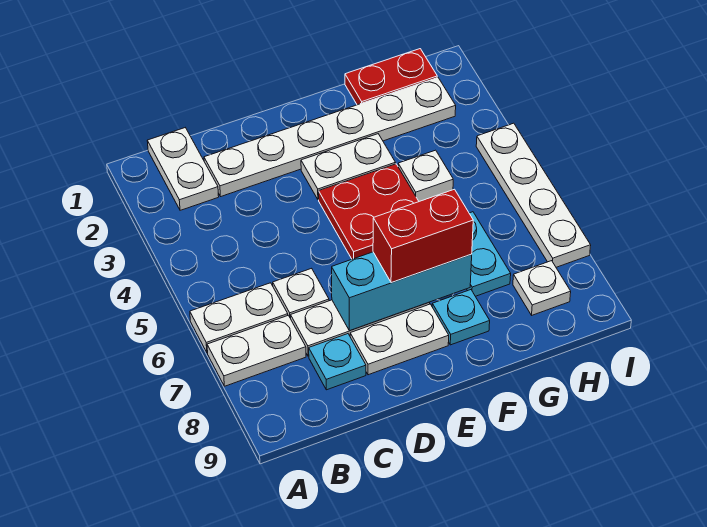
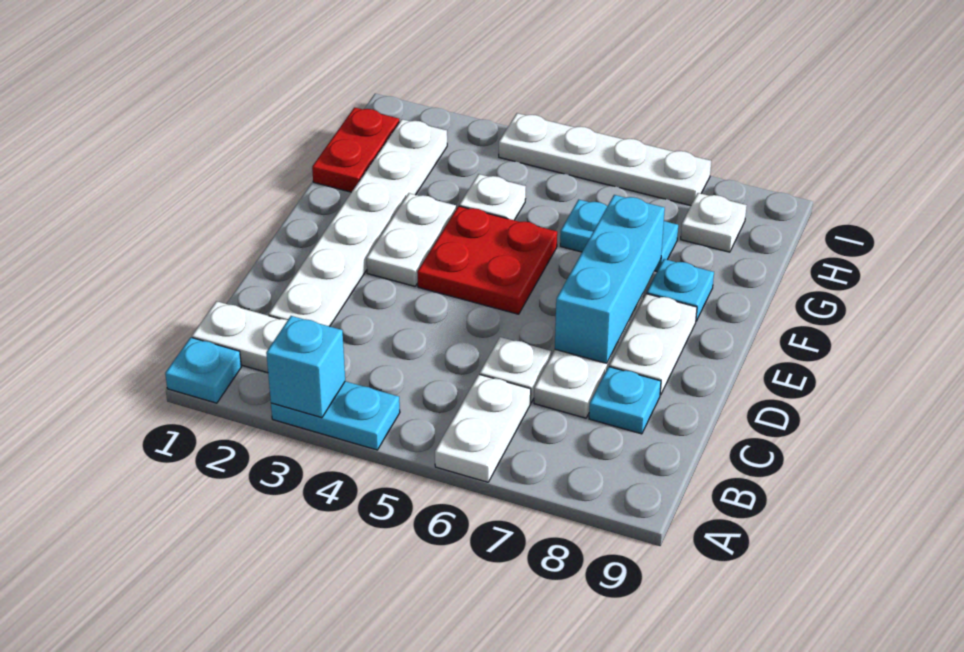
none -> cyan plate A1 level 1
none -> cyan plate A3:A4 level 1
none -> cyan brick A3 level 2
white plate A7:B7 level 1 -> none
red brick E7:F7 level 3 -> none

